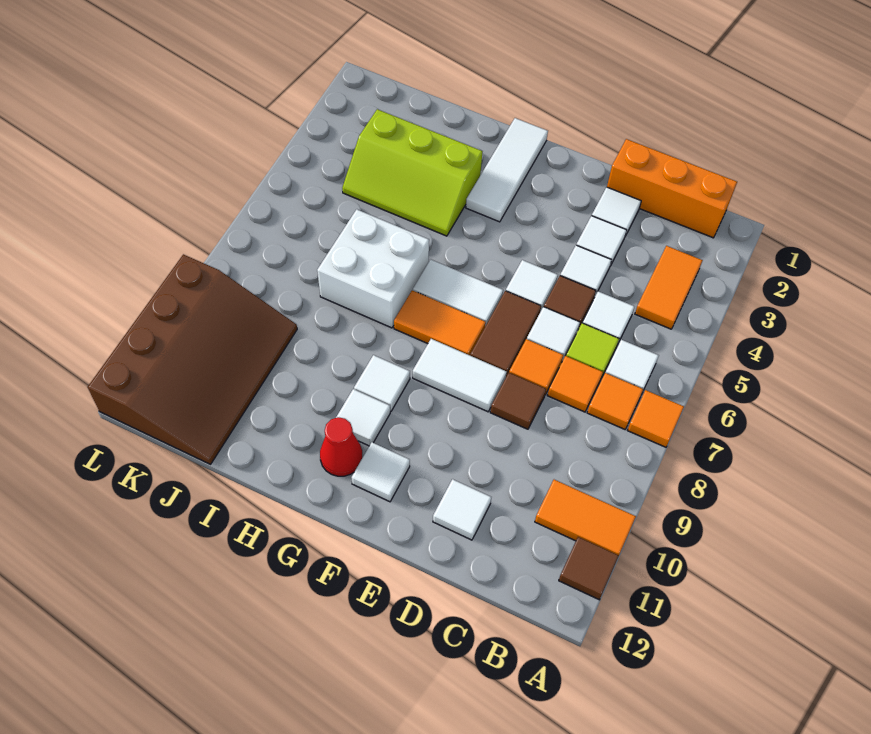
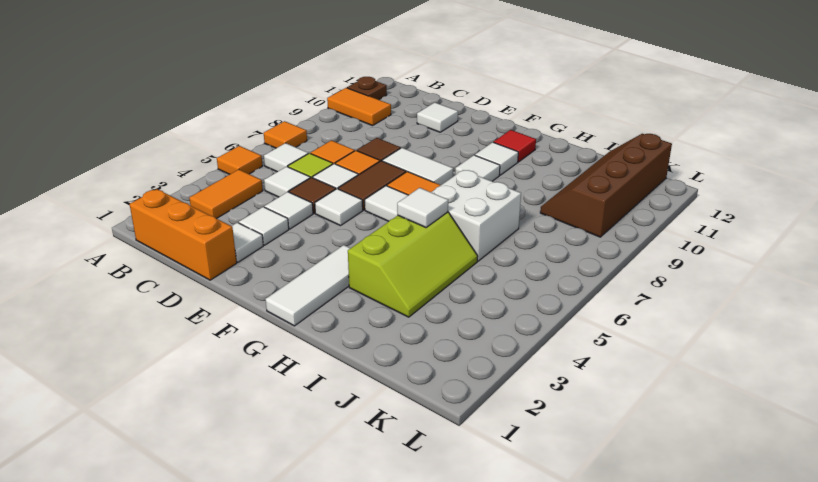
brown tile A11 level 1 -> brown plate A11 level 1
orange tile B7 level 1 -> orange tile A5 level 1
white tile F11 level 1 -> white tile H5 level 2
red cone G11 level 1 -> red tile G11 level 1
lime slope H3:J4 level 1 top 3 -> lime slope H3:I5 level 1 top H
brown slope J9:L12 level 1 top L -> brown slope J9:K12 level 1 top K

